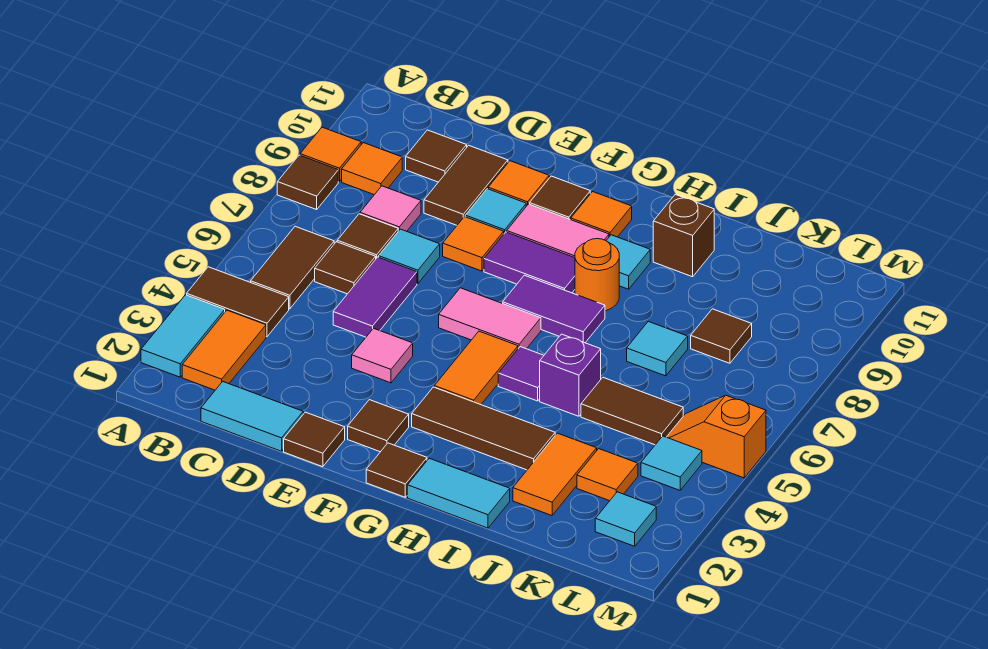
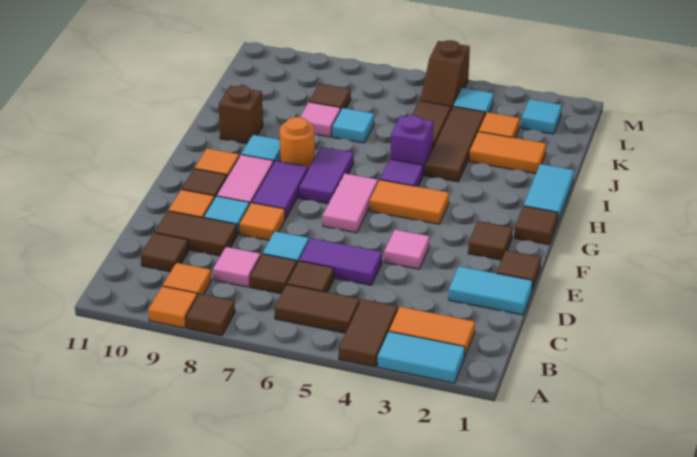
cyan tile C1:D1 level 1 -> cyan tile D1:D2 level 1
brown tile G3:I3 level 1 -> brown tile I4:K4 level 1
none -> pink tile J8 level 1
orange slope L5:M5 level 1 top M -> brown slope L5:M5 level 1 top M

